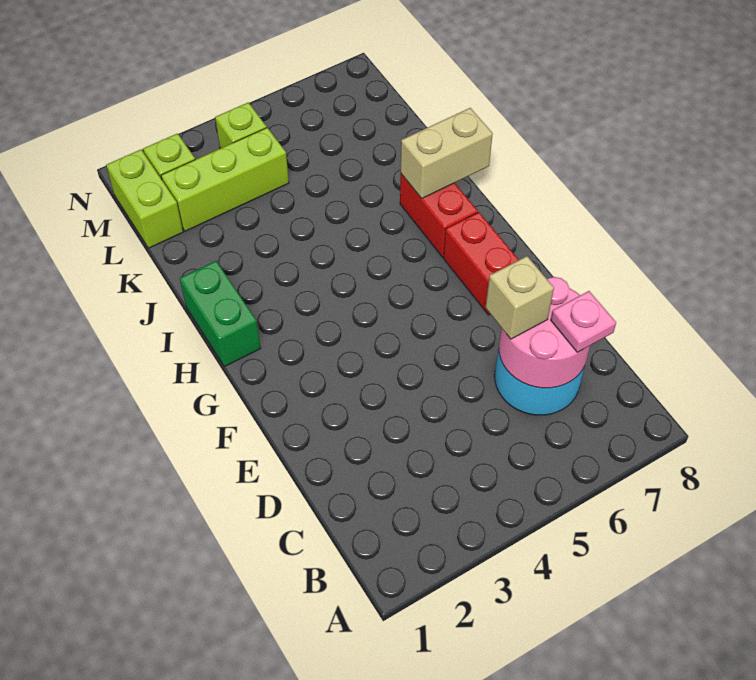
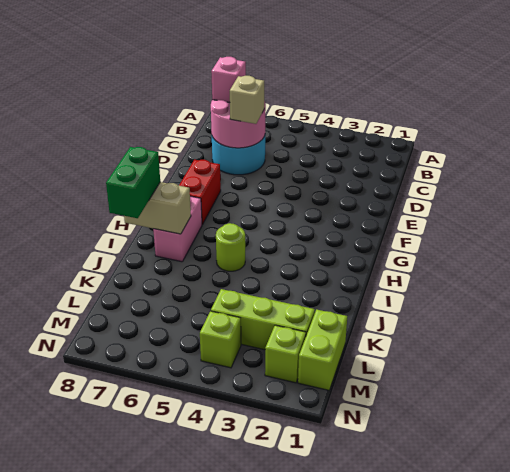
pink plate C7 level 3 -> pink brick C7 level 3
green brick H1:I1 level 1 -> green brick I8:J8 level 3
red brick H7:I7 level 1 -> pink brick H7:I7 level 1
none -> lime round brick I5 level 1

